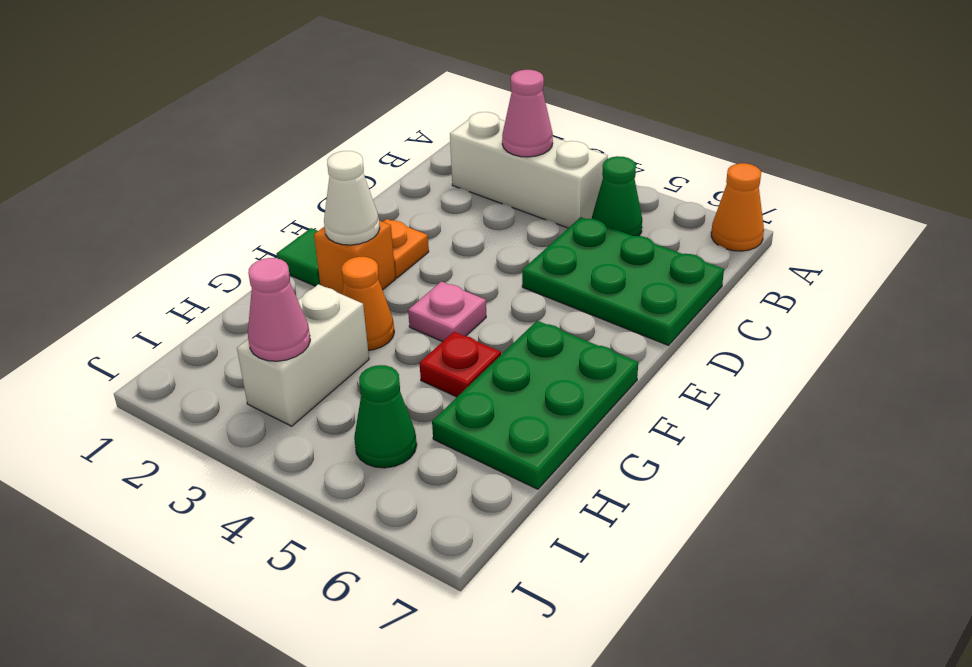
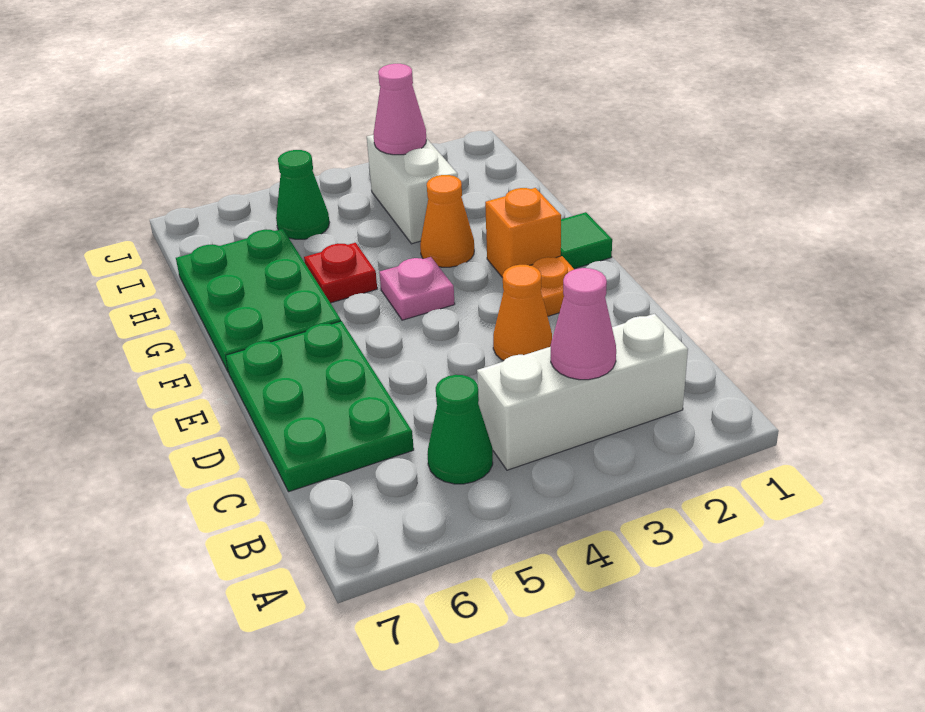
orange cone A7 level 1 -> orange cone D3 level 1
green plate C5:D7 level 1 -> green plate C6:E7 level 1
white cone F2 level 2 -> none

